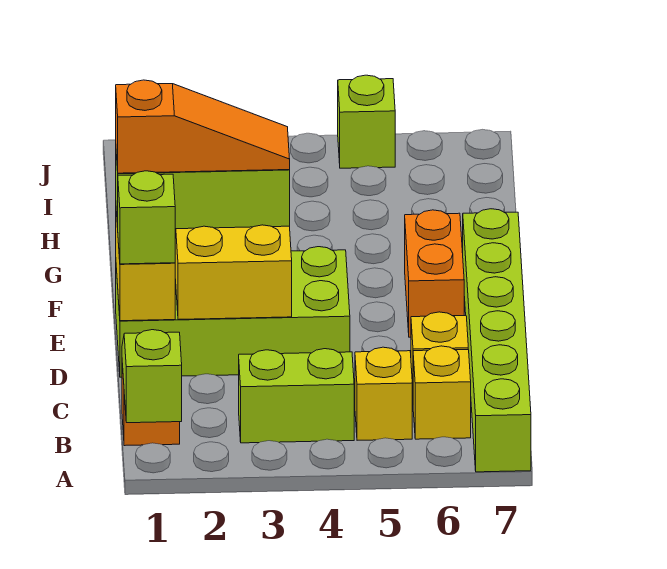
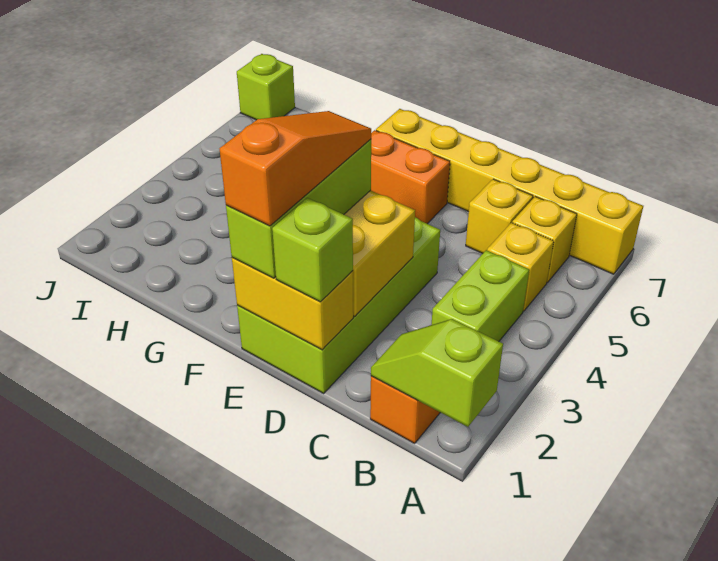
lime brick A7:F7 level 1 -> yellow brick A7:F7 level 1
lime brick J5 level 1 -> lime brick J7 level 1

